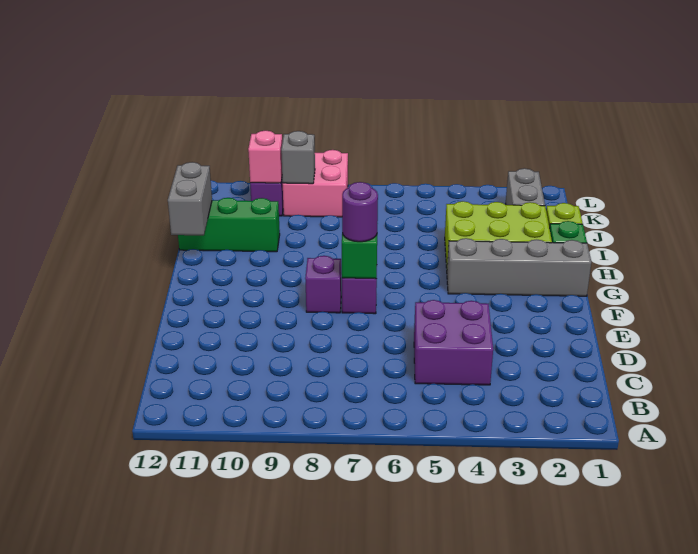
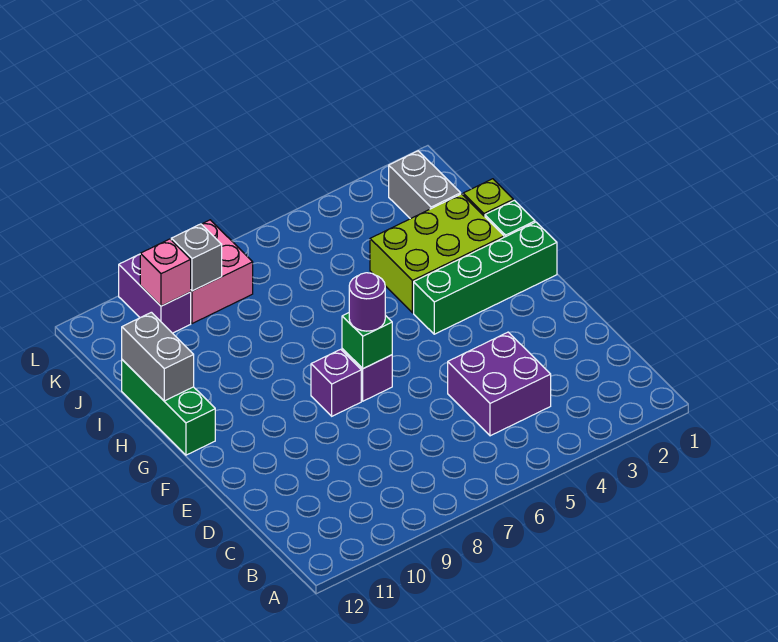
grey brick G1:G4 level 1 -> green brick G1:G4 level 1
green brick I10:I12 level 1 -> green brick G12:I12 level 1

